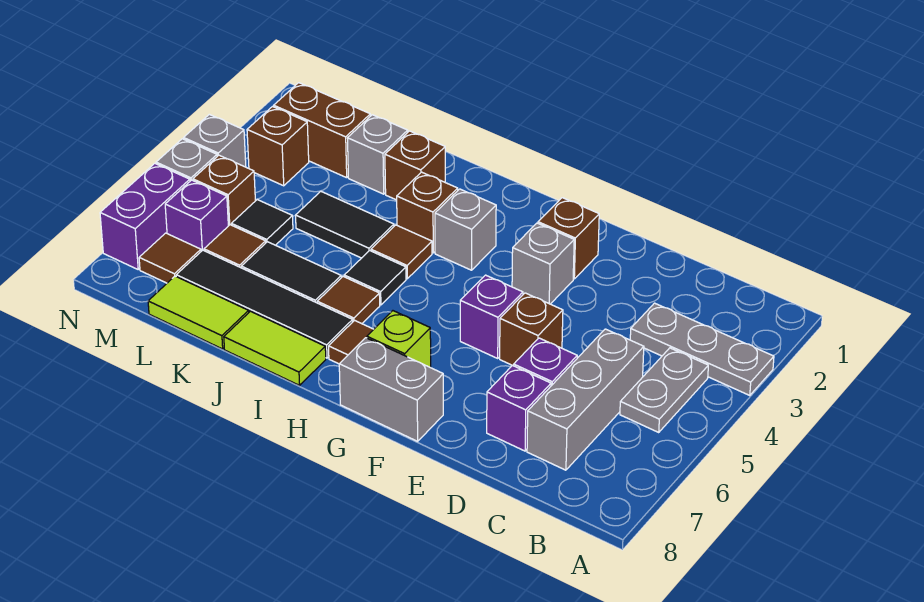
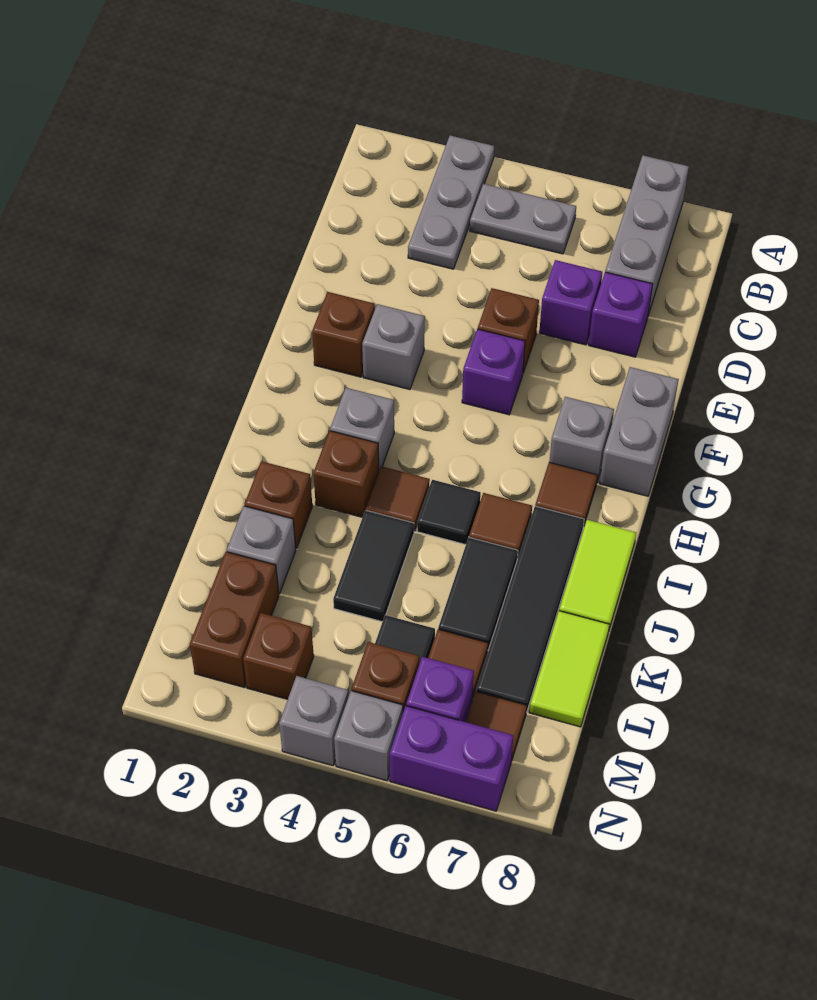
grey brick C5:C7 level 1 -> grey brick A7:C7 level 1
lime brick G7 level 1 -> grey brick G7 level 1

